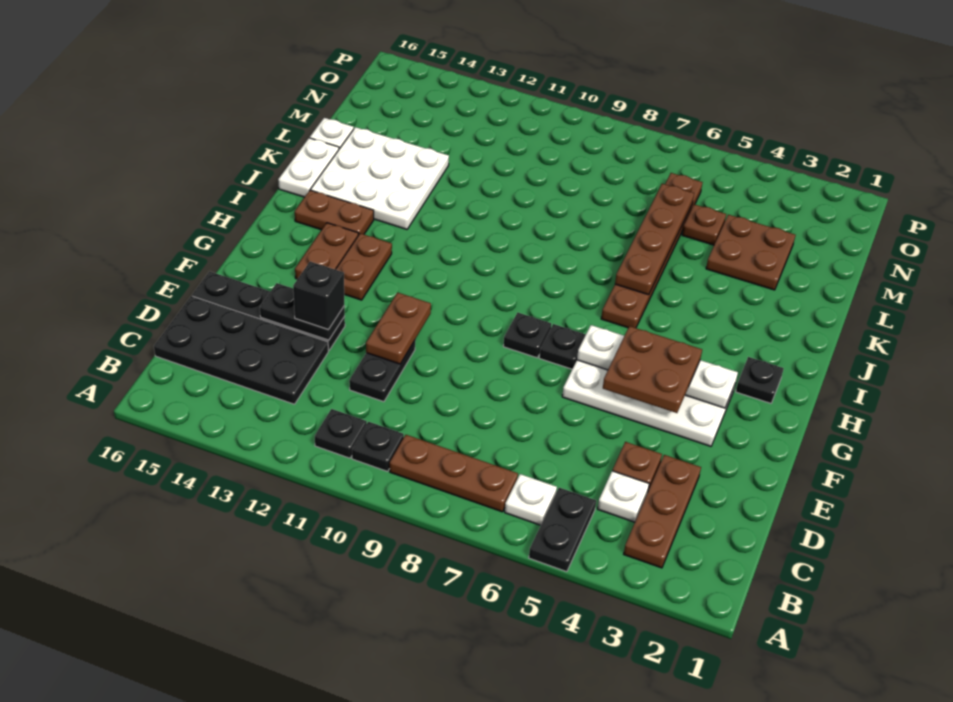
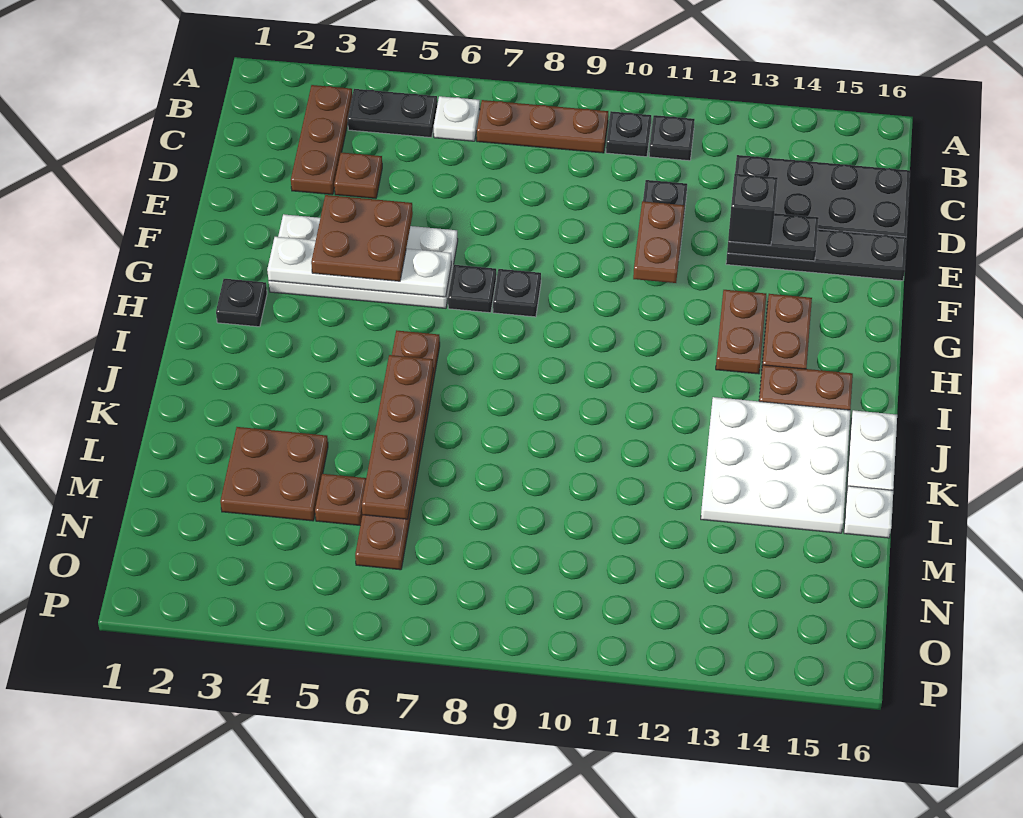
black plate A5:B5 level 1 -> black plate B4:B5 level 1
white plate C4 level 1 -> none

